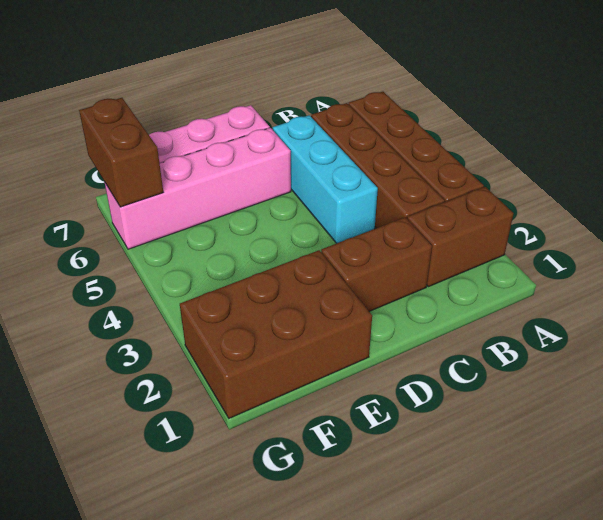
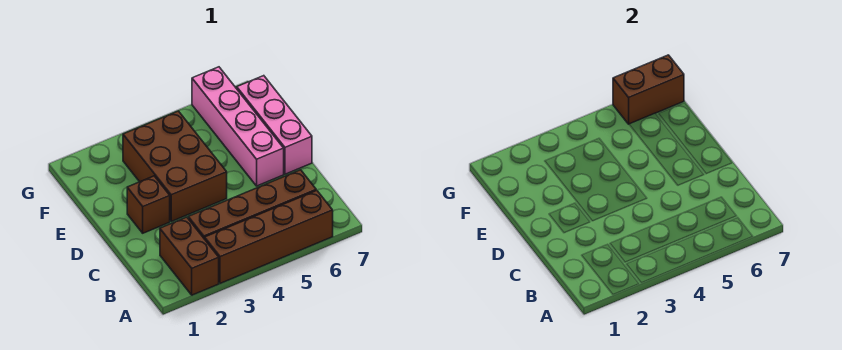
brown brick C2:D2 level 1 -> brown brick D2 level 1
cyan brick C4:C6 level 1 -> none
brown brick E1:G2 level 1 -> brown brick D3:F4 level 1

